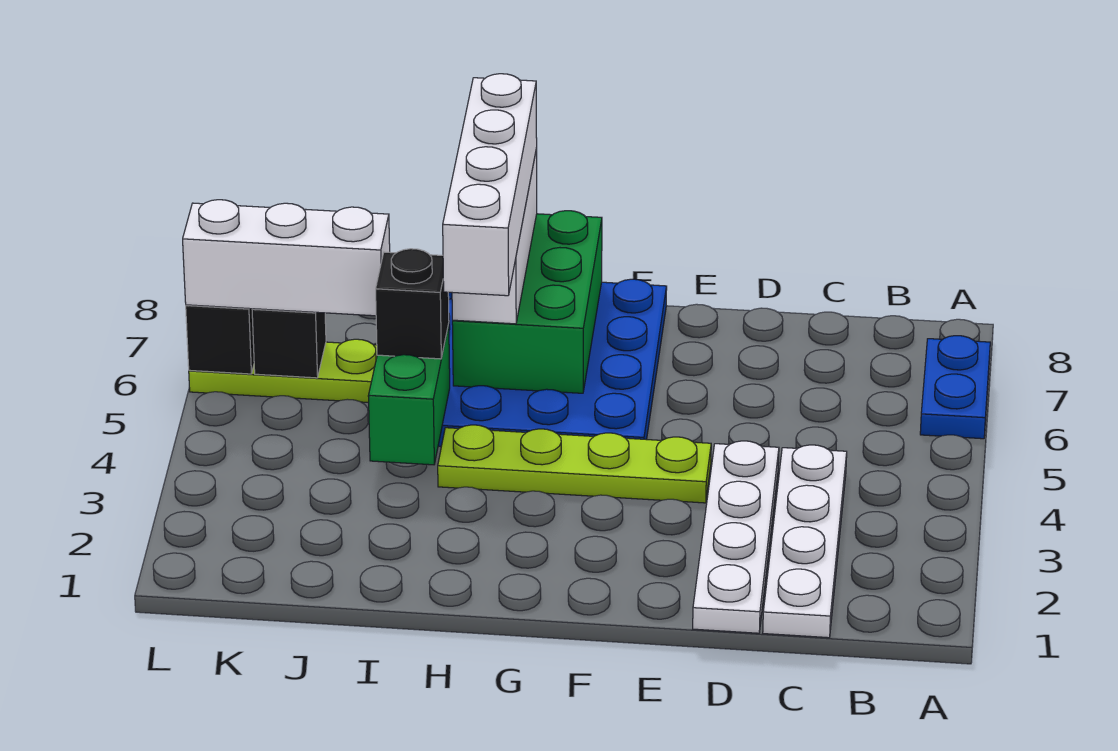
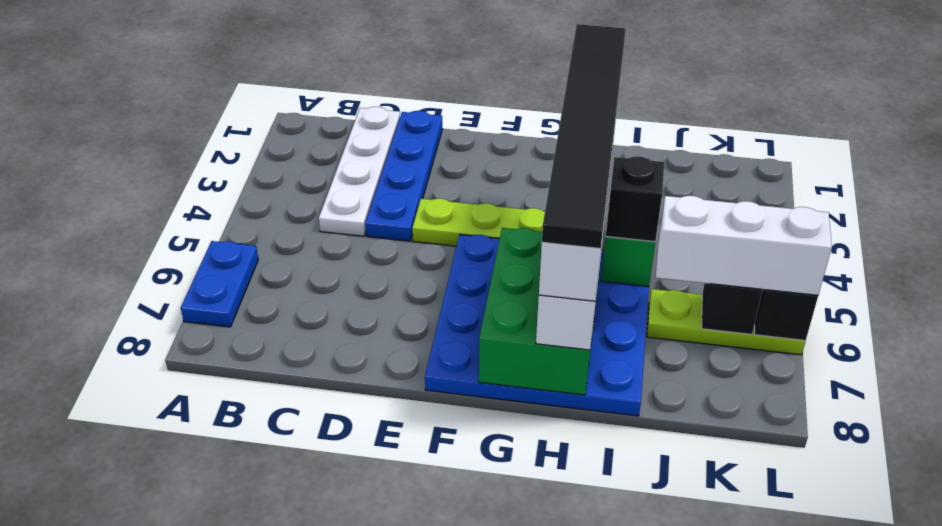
white plate D1:D4 level 1 -> blue plate D1:D4 level 1
none -> black tile H3:H8 level 5

